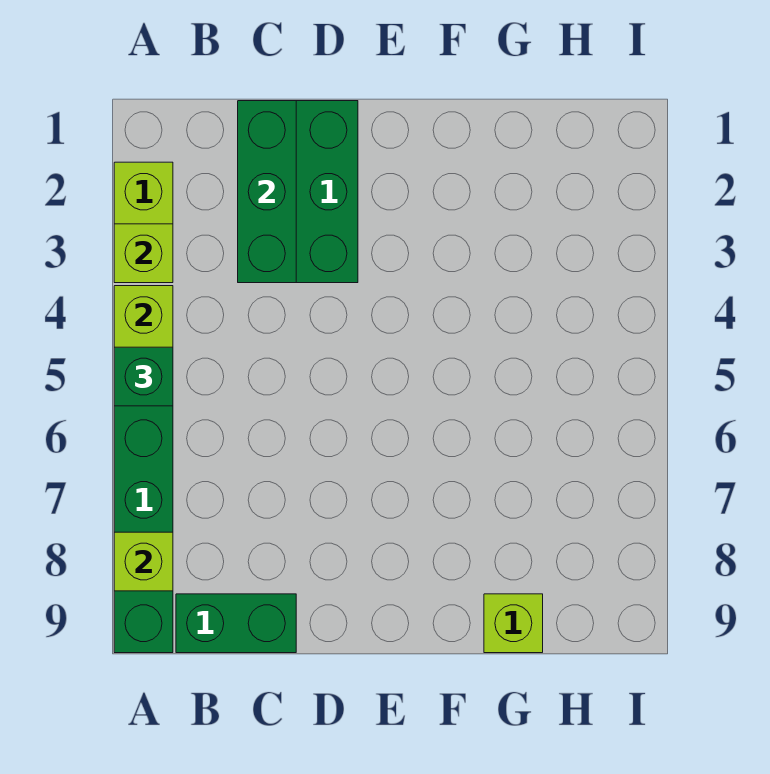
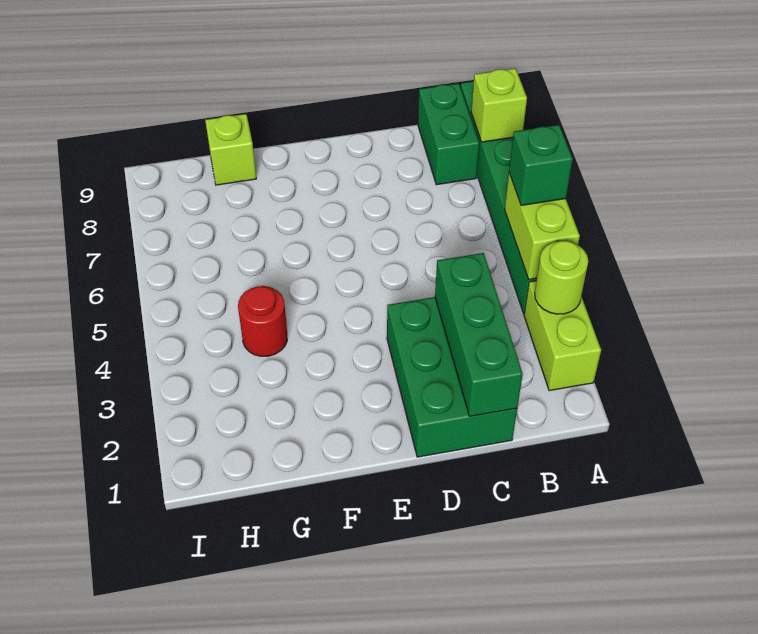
lime brick A3 level 2 -> lime round brick A3 level 2
green brick B9:C9 level 1 -> green brick B8:B9 level 1
none -> red round brick G4 level 1

